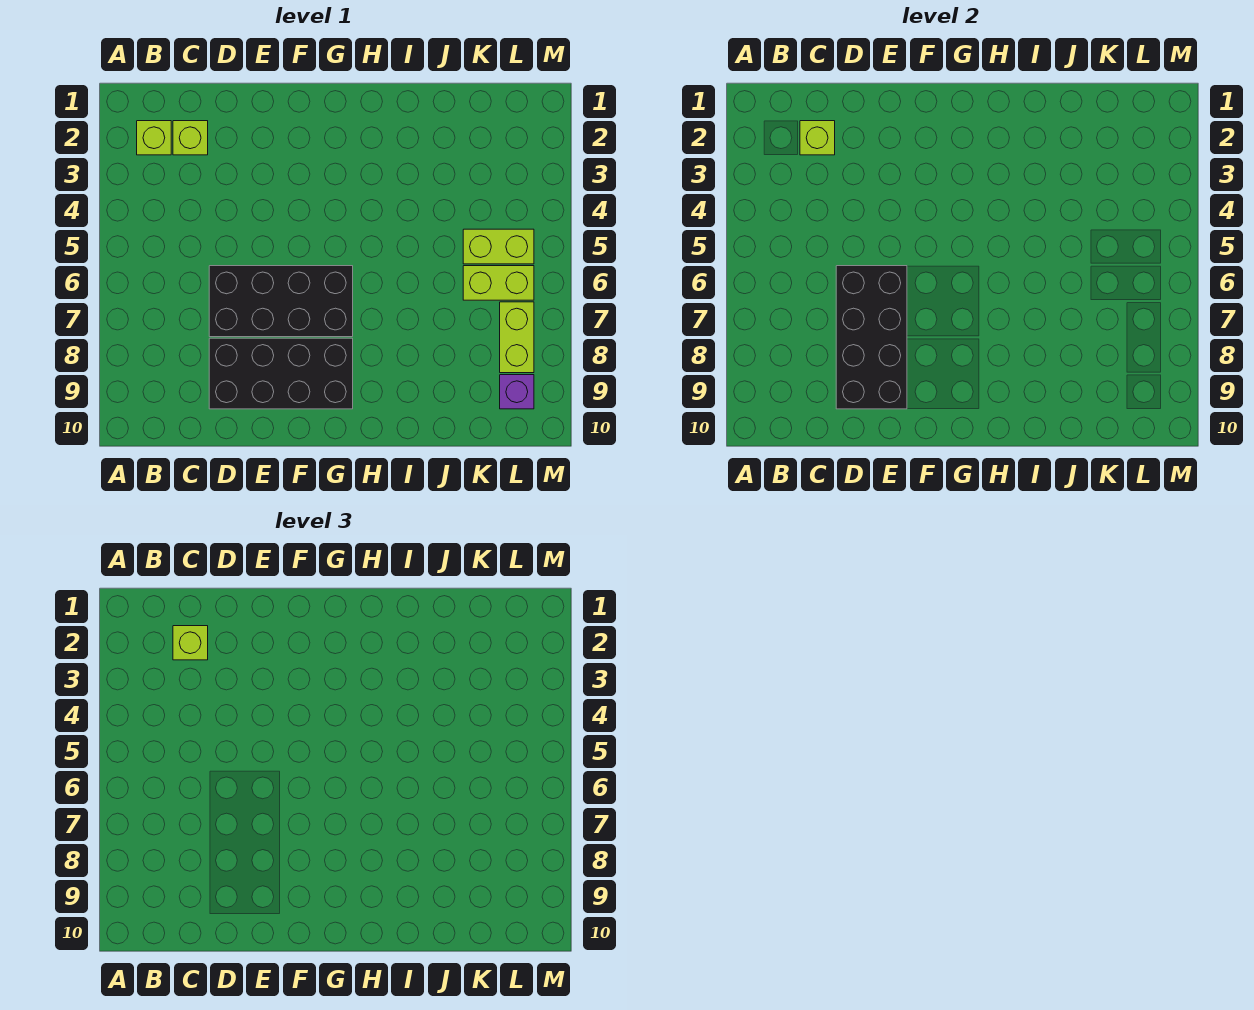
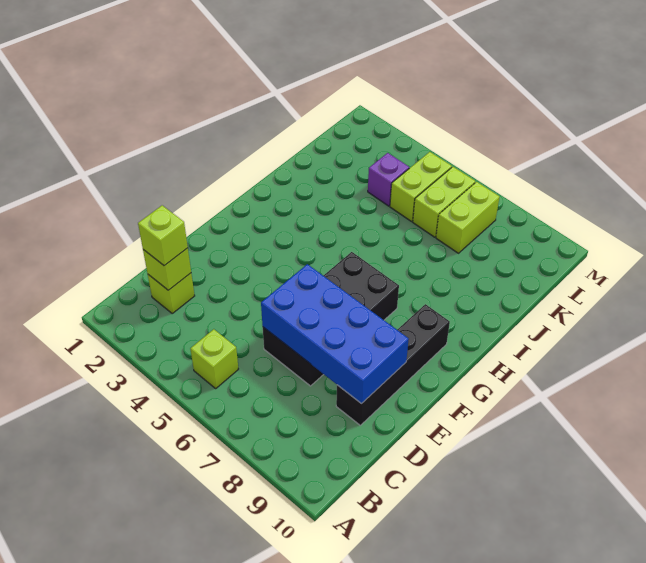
lime brick B2 level 1 -> lime brick B5 level 1
black brick D6:E9 level 2 -> blue brick D6:E9 level 2
black brick D8:G9 level 1 -> black brick D9:G9 level 1
lime brick L7:L8 level 1 -> lime brick K7:L7 level 1
purple brick L9 level 1 -> purple brick K4 level 1

